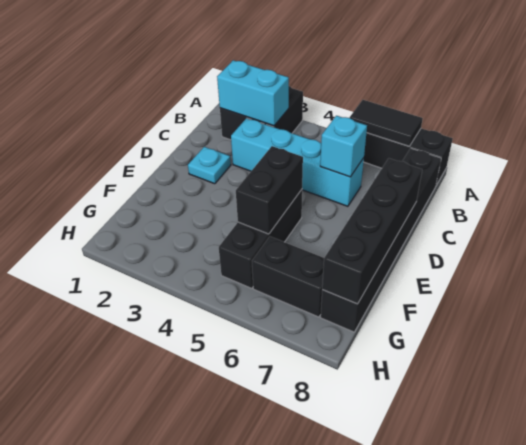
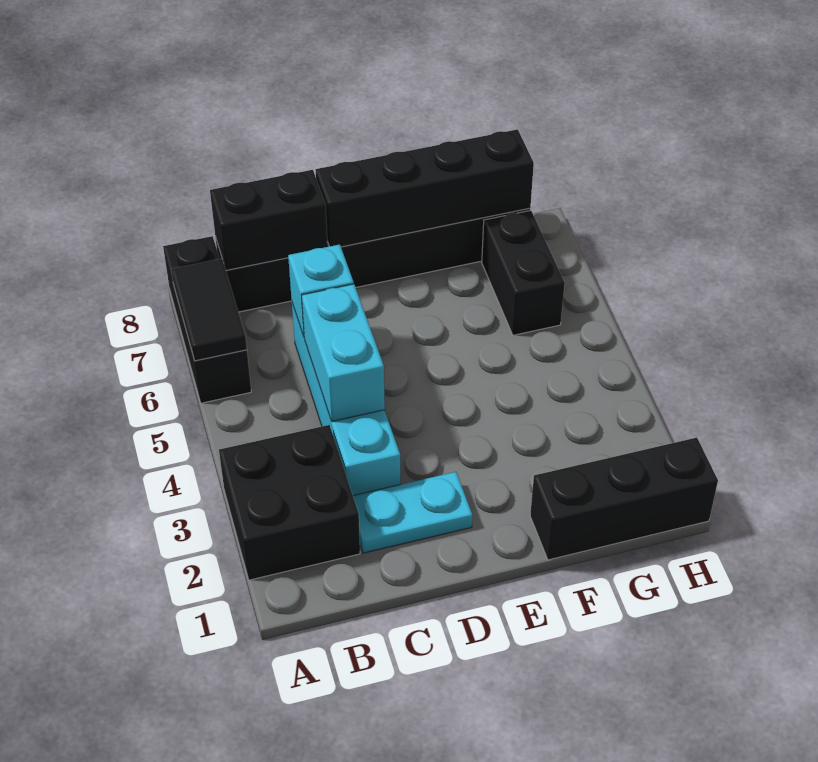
cyan brick B2:B3 level 2 -> cyan brick C4:C5 level 2
cyan plate D2 level 1 -> cyan plate C2:D2 level 1
black brick E5:G5 level 1 -> black brick F1:H1 level 1
black brick E5:F5 level 2 -> black brick B8:C8 level 2

